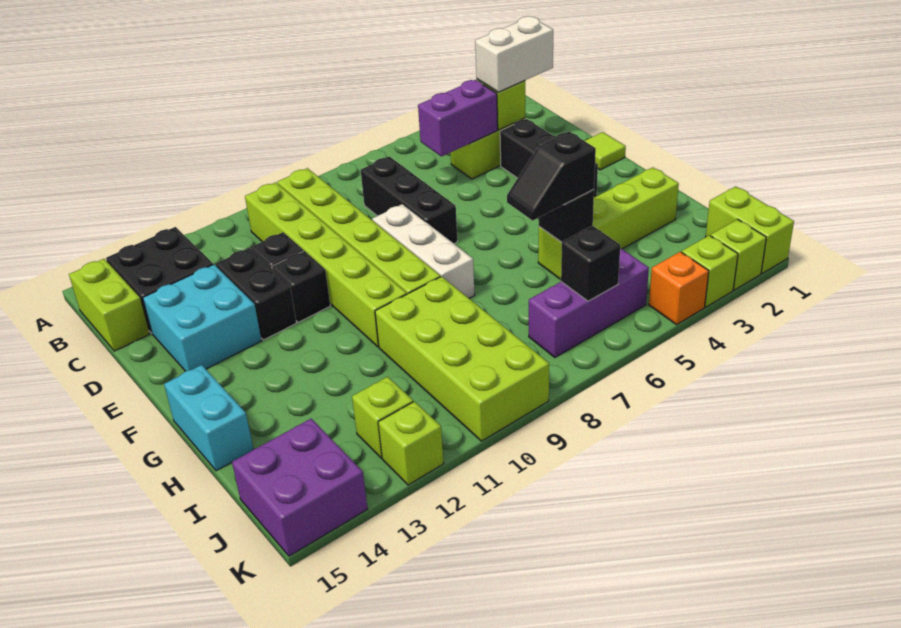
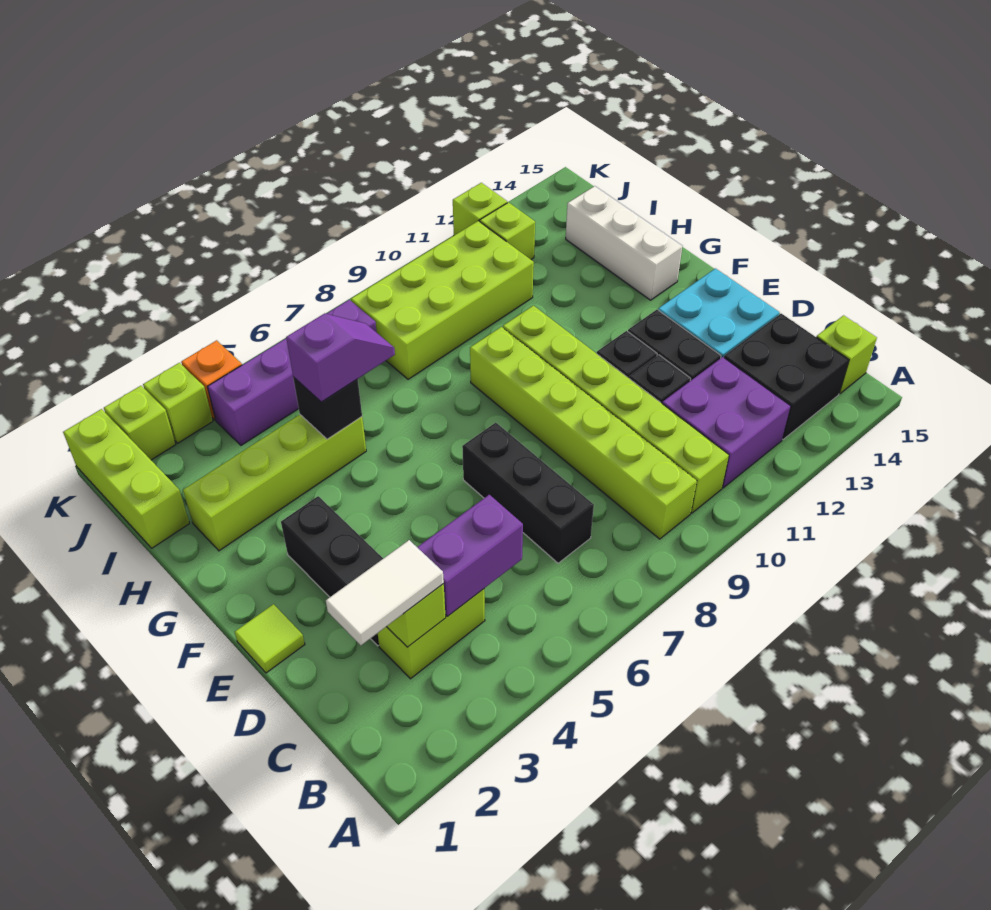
lime brick B15:C15 level 1 -> lime brick B15 level 1
white brick C2:C3 level 3 -> white tile C2:C3 level 3
white brick E8:G8 level 1 -> white brick G14:I14 level 1
cyan brick G15:H15 level 1 -> none
black slope H5:H6 level 3 top 5 -> purple slope H5:H6 level 3 top 5
lime brick H9:K10 level 1 -> lime brick I8:J11 level 1
lime brick J1:K1 level 1 -> lime brick I1:K1 level 1
purple brick J5:J7 level 1 -> purple brick J4:J7 level 1
black brick J6 level 2 -> none
purple brick J14:K15 level 1 -> purple brick B11:C12 level 1

